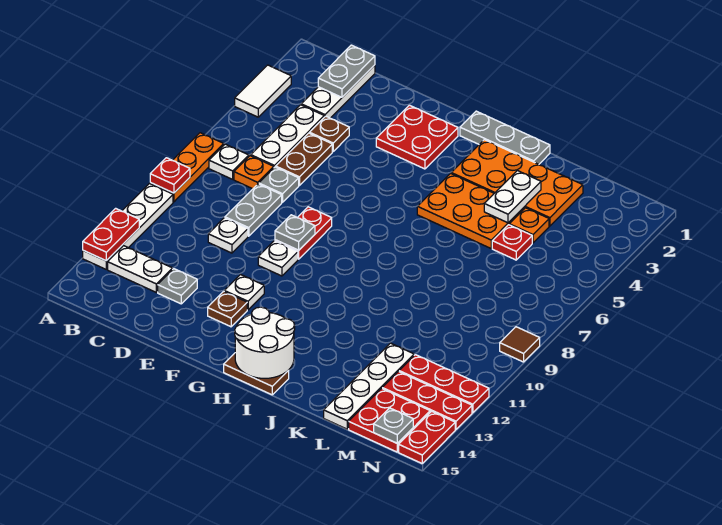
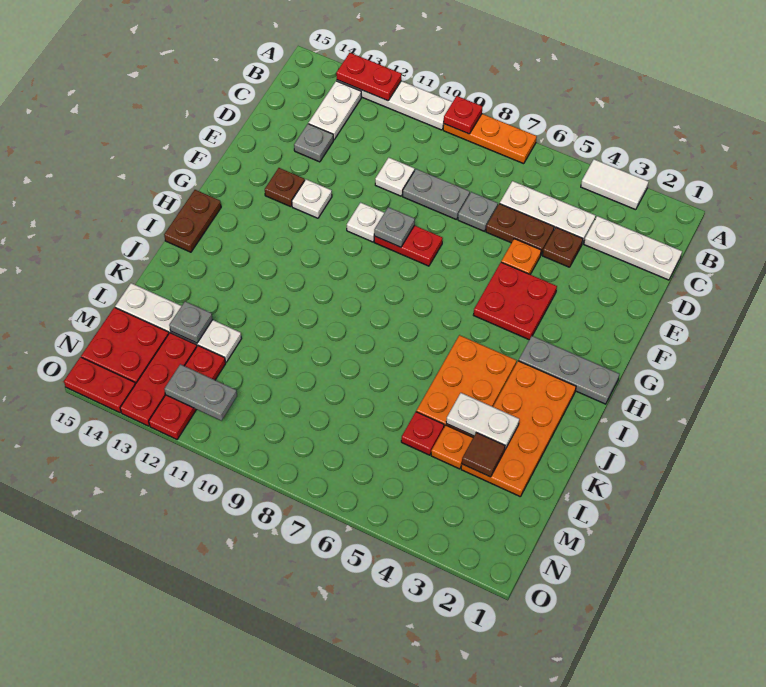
white plate B7 level 1 -> none
grey plate C1:C2 level 2 -> grey plate N11:N12 level 2
orange plate C7 level 1 -> orange plate E5 level 1
red plate F2:G3 level 1 -> red plate F4:G5 level 1
grey plate H1:J1 level 1 -> grey plate H1:H3 level 1
white round brick H14:I15 level 2 -> none
grey plate N15 level 2 -> grey plate L13 level 2
brown tile O9 level 1 -> brown tile L3 level 2

